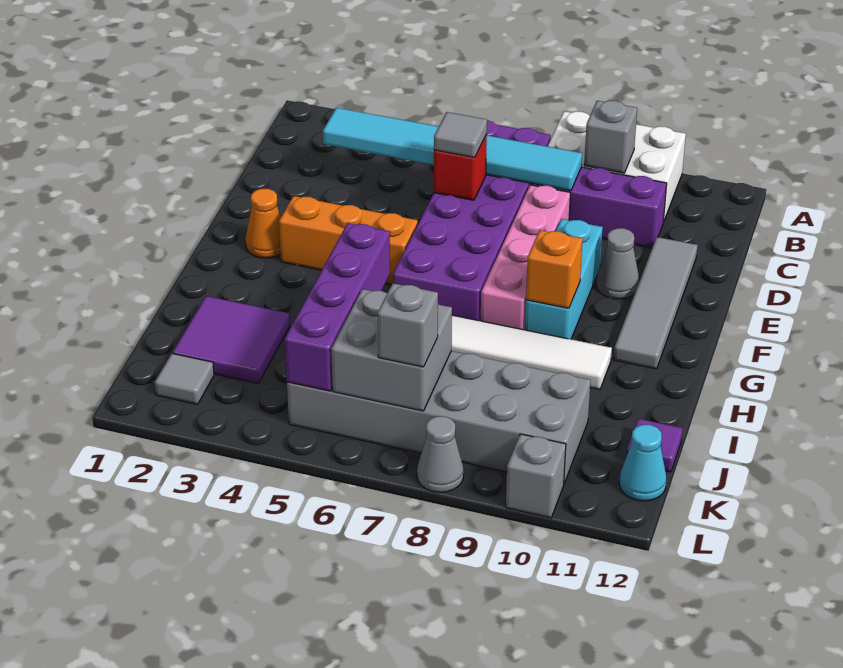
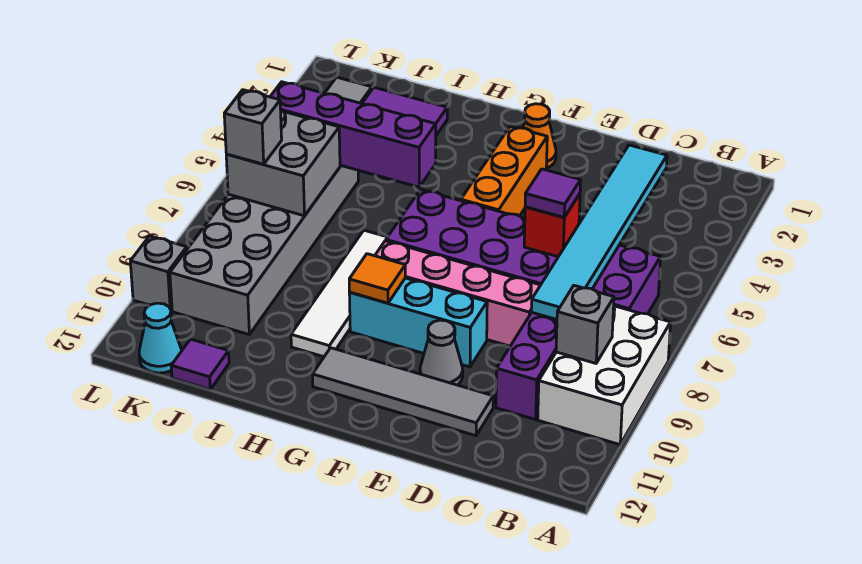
grey tile D6 level 3 -> purple tile D6 level 3
orange brick G9 level 2 -> orange tile G9 level 2
grey cone L8 level 1 -> none

